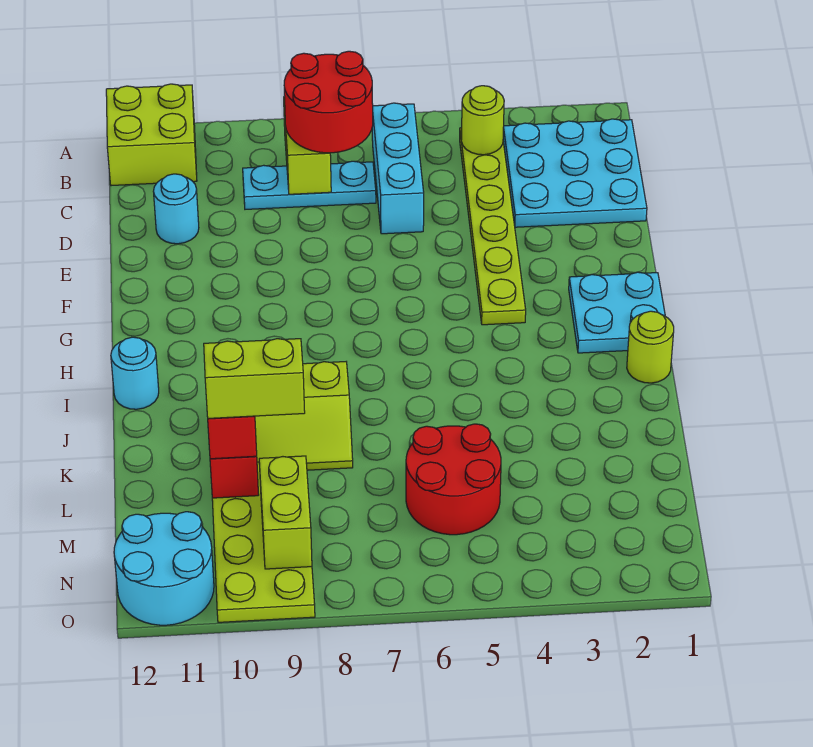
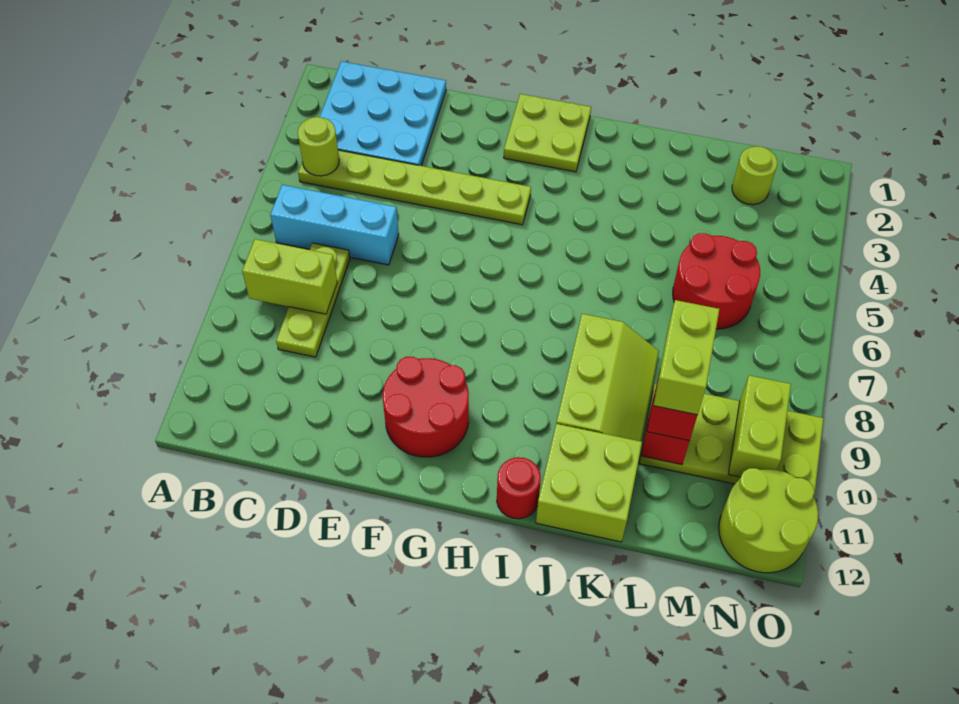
lime brick A11:B12 level 1 -> lime brick J11:K12 level 1
red round brick B7:C8 level 3 -> red round brick F10:G11 level 1
cyan plate C7:C9 level 1 -> lime plate C7:C9 level 1
cyan round brick D11 level 1 -> none
cyan plate G1:H2 level 1 -> lime plate G1:H2 level 1
lime round brick I1 level 1 -> lime round brick M2 level 1
cyan round brick I12 level 1 -> red round brick I12 level 1
lime brick M9:N9 level 2 -> lime brick N9:N10 level 2
cyan round brick N11:O12 level 1 -> lime round brick N11:O12 level 1

